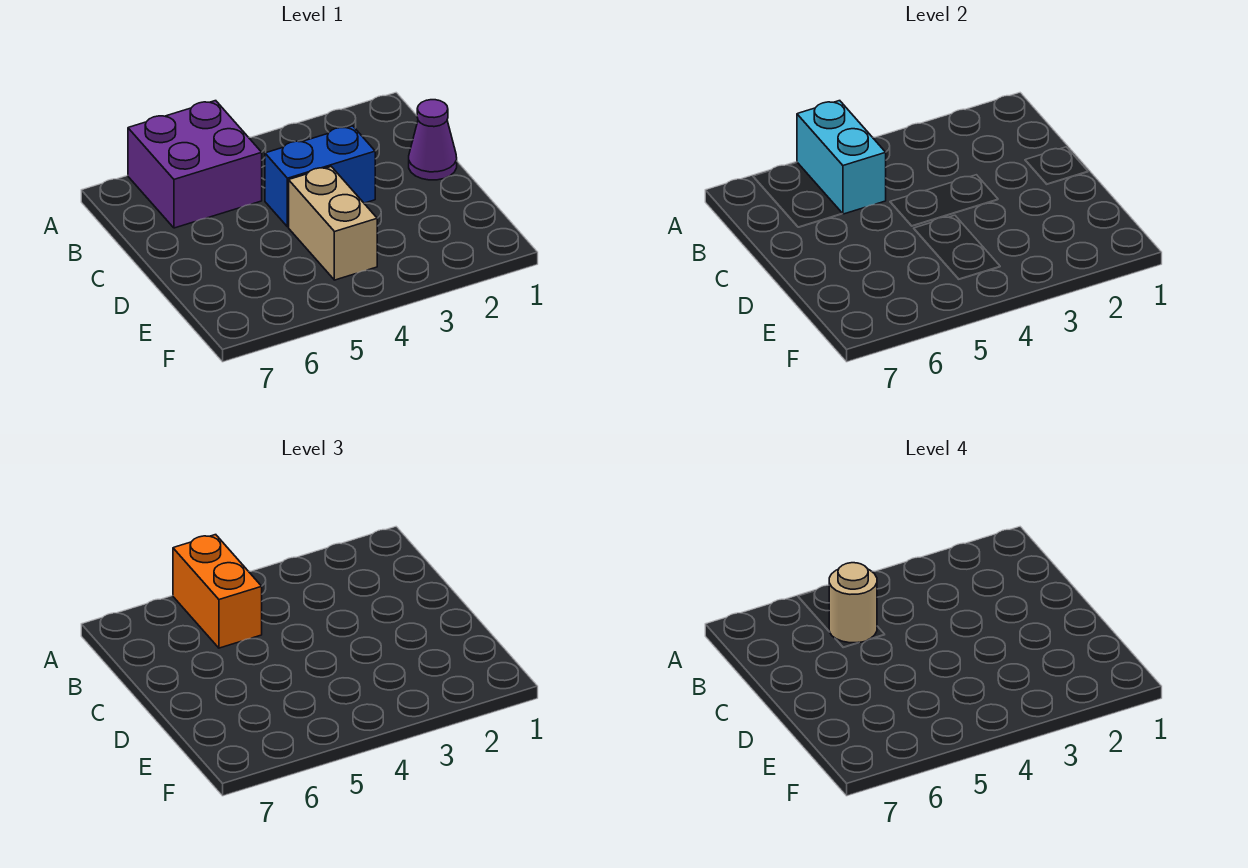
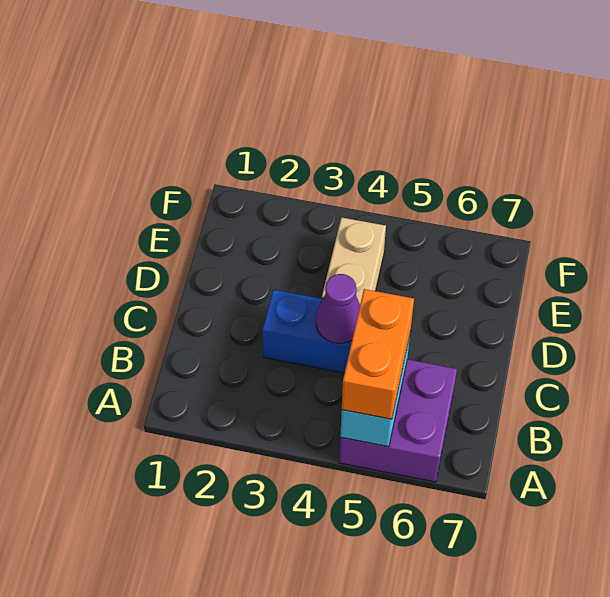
tan round brick B5 level 4 -> none
purple cone C1 level 1 -> purple cone C4 level 2

